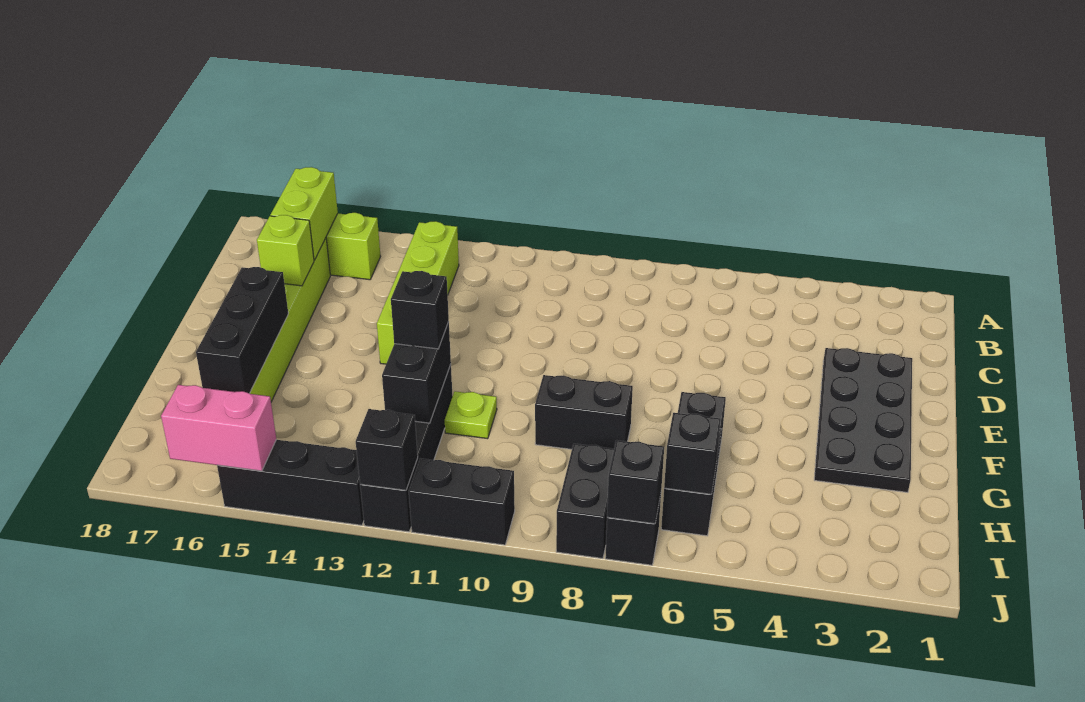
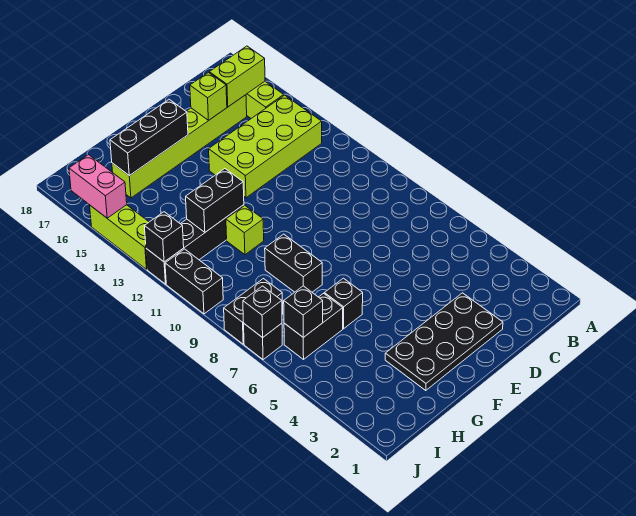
lime brick B13:E13 level 1 -> lime brick B13:E14 level 1
lime plate G11 level 1 -> lime brick G11 level 1
black brick G12 level 3 -> none
black brick J13:J15 level 1 -> lime brick J13:J15 level 1

